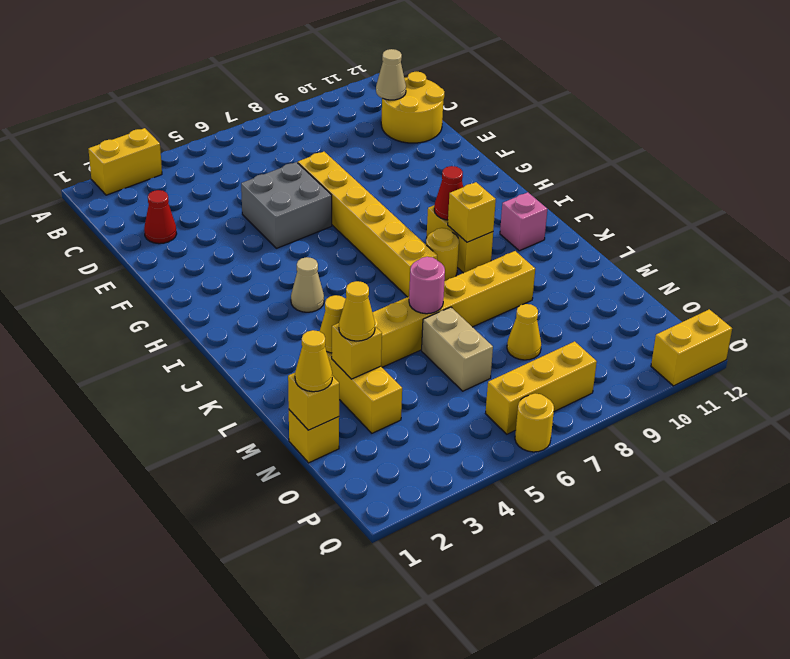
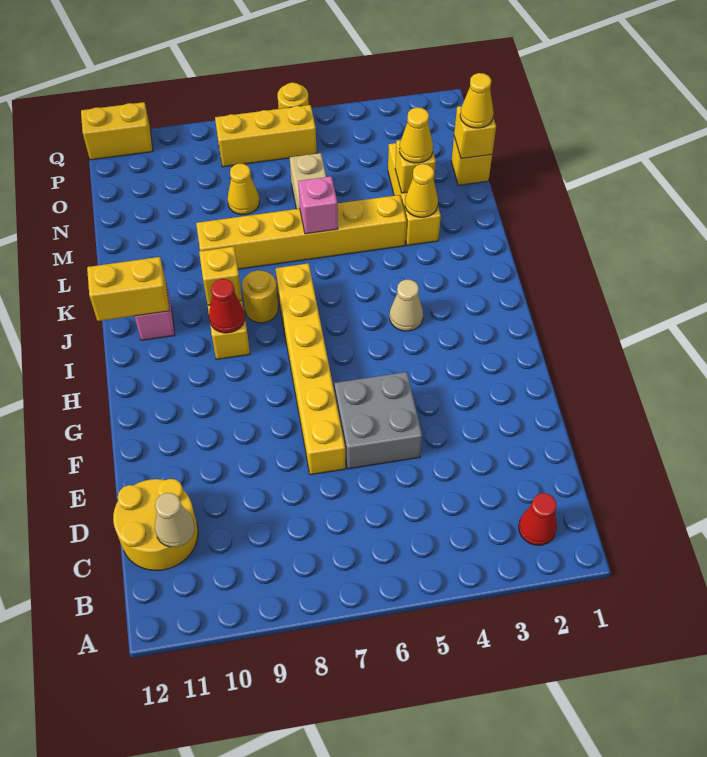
yellow brick A2:A3 level 1 -> yellow brick J11:J12 level 2
red cone D2 level 1 -> red cone B2 level 1
pink round brick L6 level 2 -> pink brick L6 level 2

